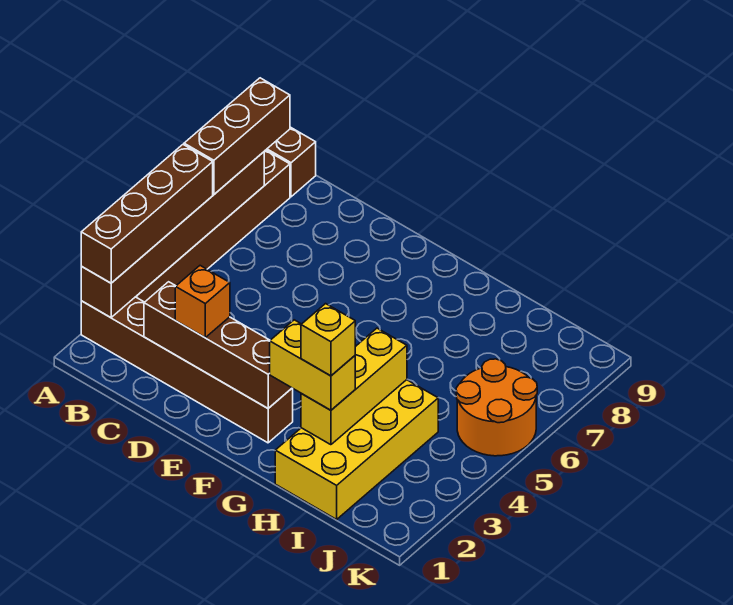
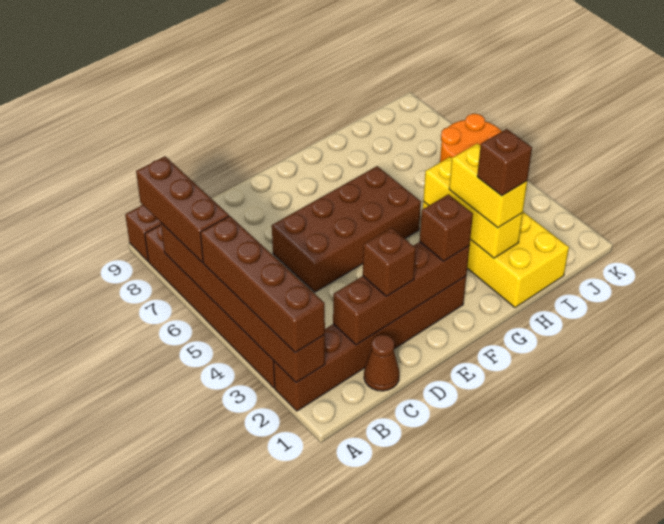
none -> brown cone C1 level 1
orange brick D2 level 3 -> brown brick D2 level 3
none -> brown brick D5:G6 level 1
none -> brown brick F2 level 3
yellow brick G2:H2 level 3 -> yellow brick H2:H3 level 3
yellow brick H2 level 4 -> brown brick H2 level 4

